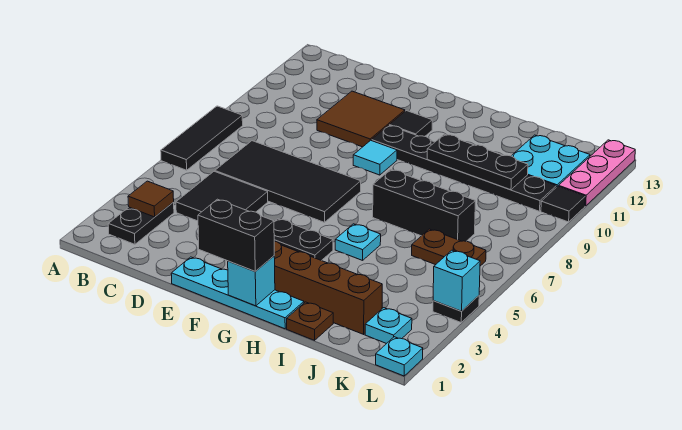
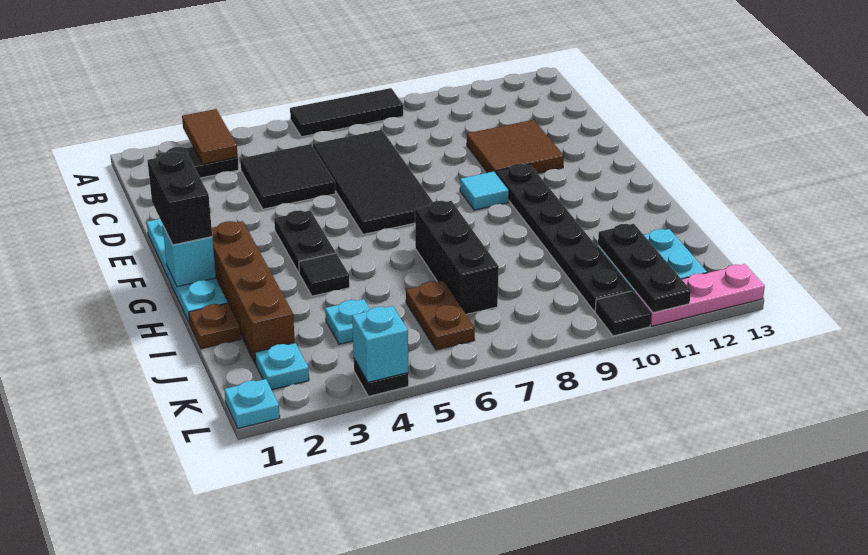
brown tile B3 level 2 -> brown tile A3:B3 level 2
black tile F11 level 1 -> black tile H4 level 1
cyan plate H5 level 1 -> cyan plate J4 level 1
black plate H10:J10 level 2 -> black plate J11:L11 level 2

